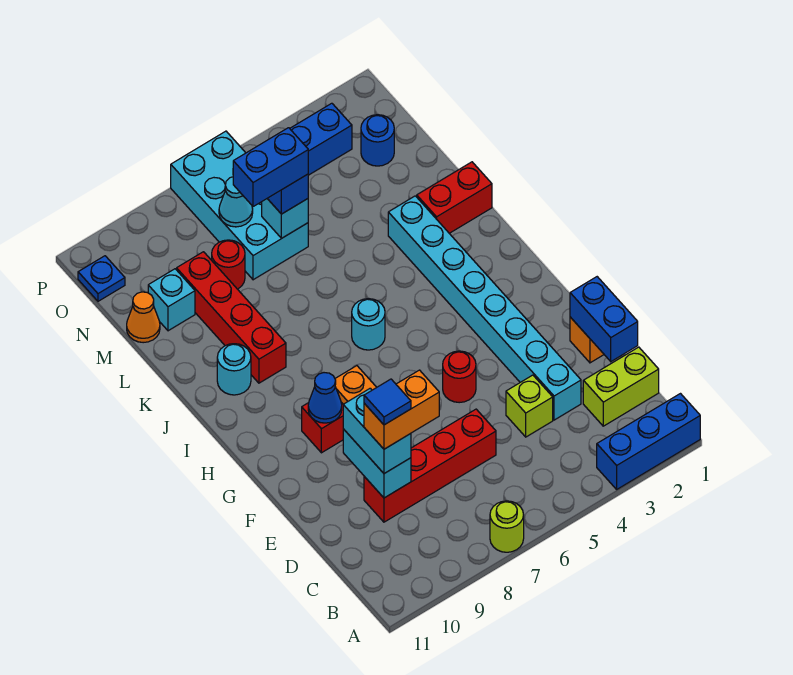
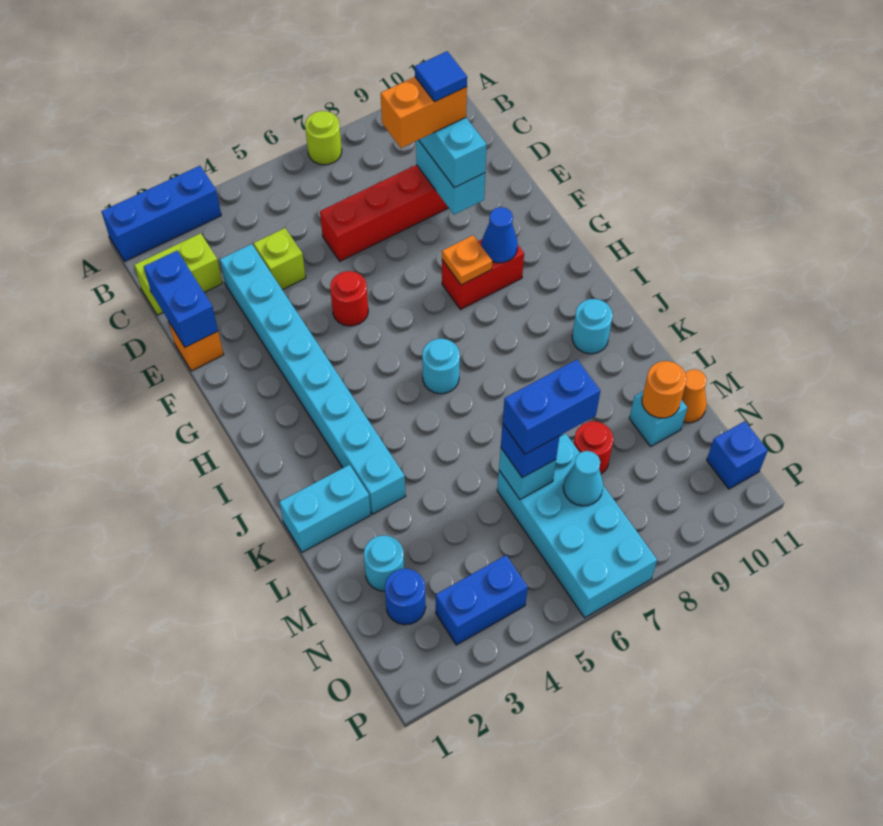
red brick J9:M9 level 1 -> none
red brick K1:K2 level 1 -> cyan brick K1:K2 level 1
none -> cyan round brick M2 level 1
none -> orange round brick M10 level 2
blue plate O11 level 1 -> blue brick O11 level 1

